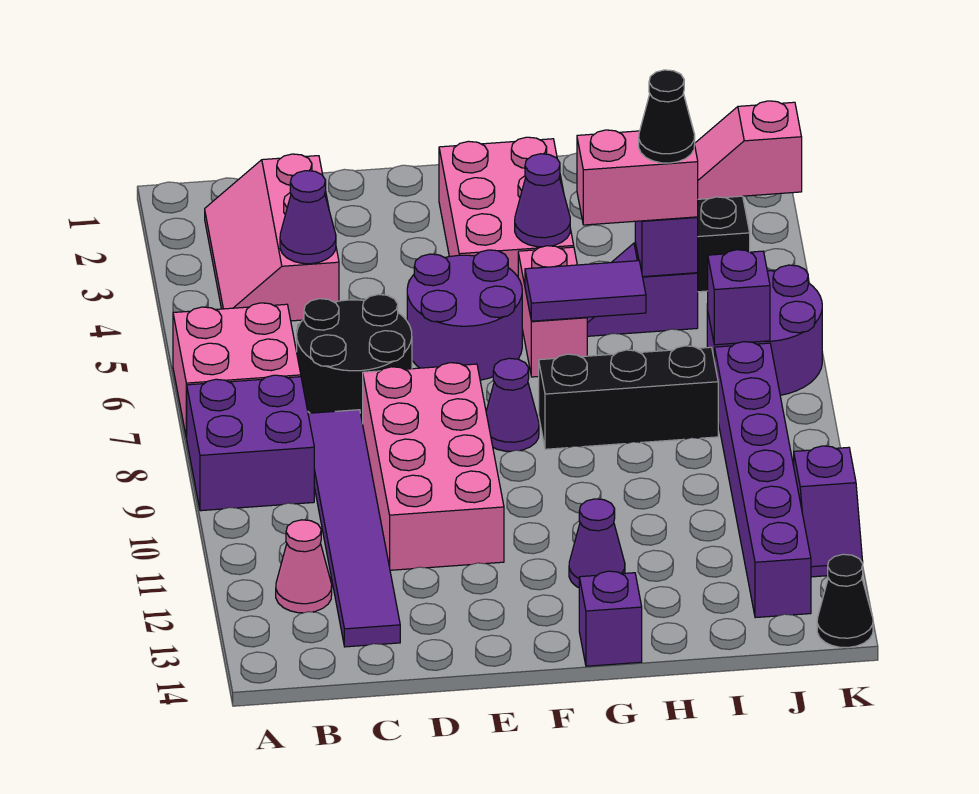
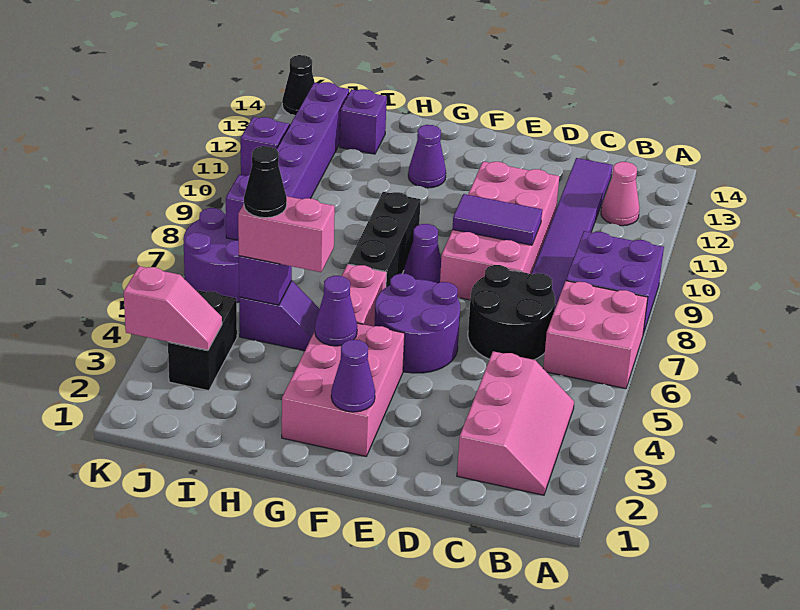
purple cone C4 level 2 -> purple cone F2 level 2
purple tile G6:H6 level 2 -> purple tile D9:E9 level 2
black brick G8:I8 level 1 -> black brick G7:G9 level 1
purple brick G14 level 1 -> purple brick I13 level 1

